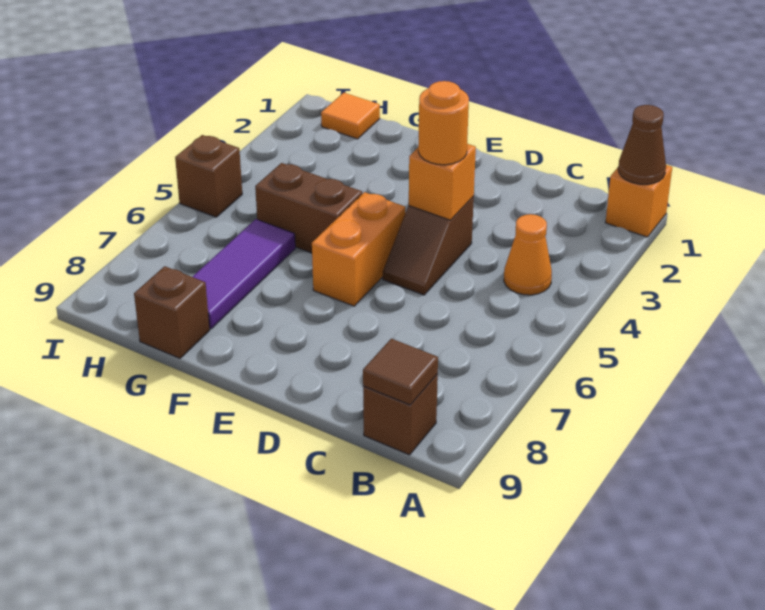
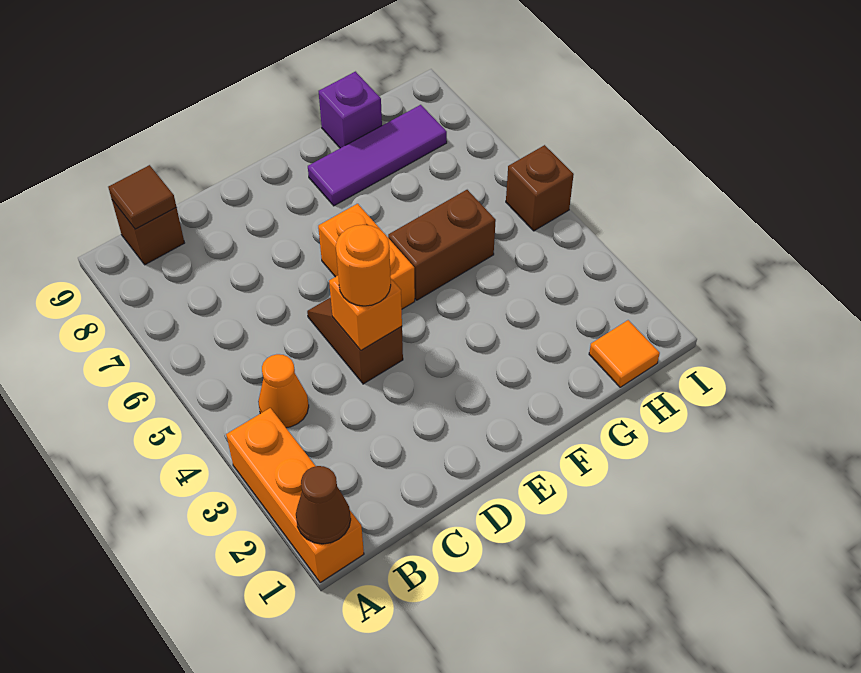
orange brick A1 level 1 -> orange brick A1:A3 level 1
purple tile G6:G8 level 1 -> purple tile F8:H8 level 1
brown brick G9 level 1 -> purple brick G9 level 1

